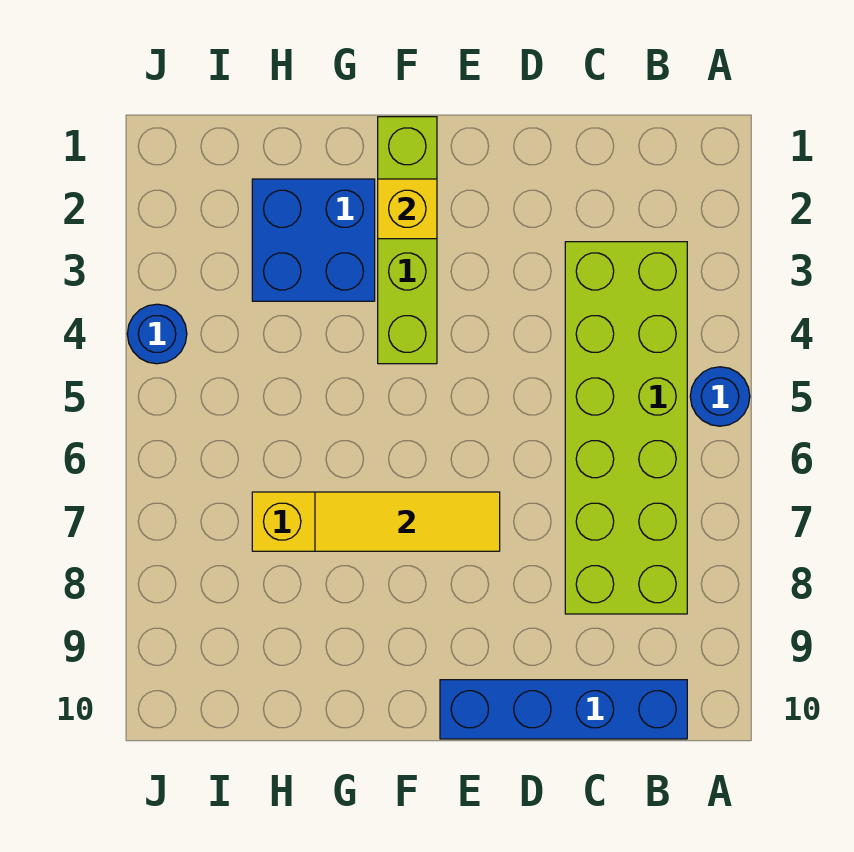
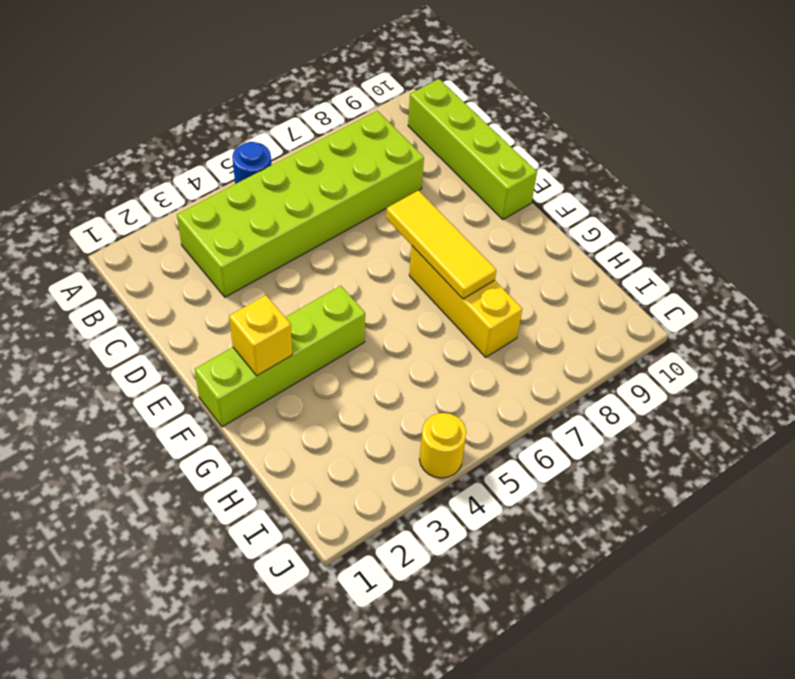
blue brick B10:E10 level 1 -> lime brick B10:E10 level 1
blue brick G2:H3 level 1 -> none
blue round brick J4 level 1 -> yellow round brick J4 level 1

